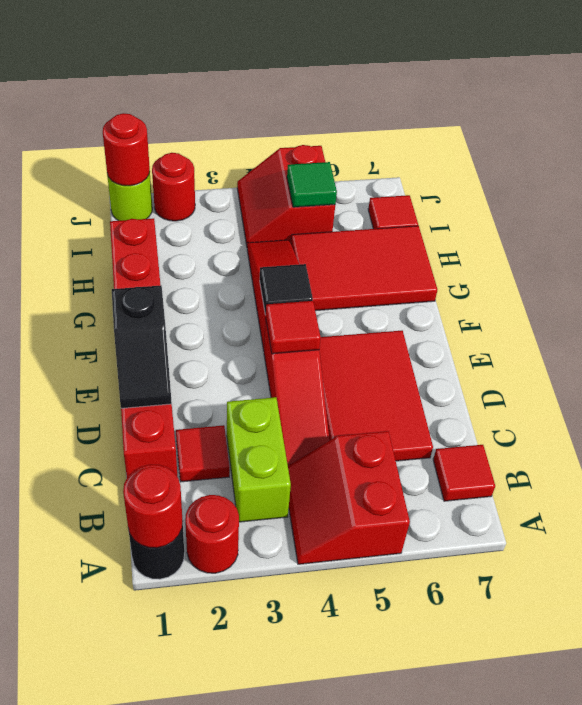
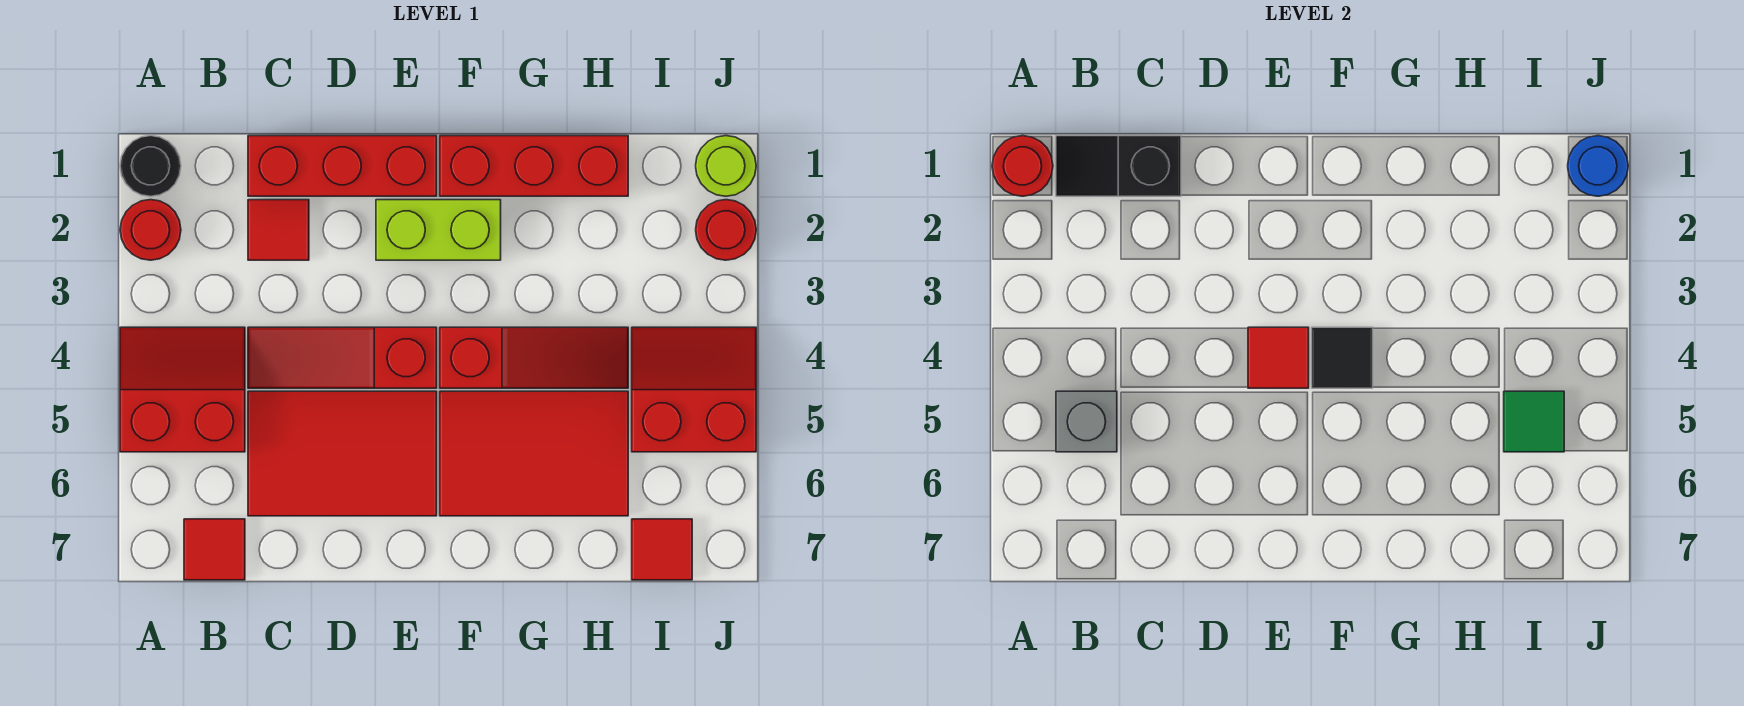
lime brick B3:C3 level 1 -> lime brick E2:F2 level 1
none -> grey brick B5 level 2
black slope D1:E1 level 2 top E -> black slope B1:C1 level 2 top C
red tile G5:H7 level 1 -> red tile F5:H6 level 1
red round brick J1 level 2 -> blue round brick J1 level 2

